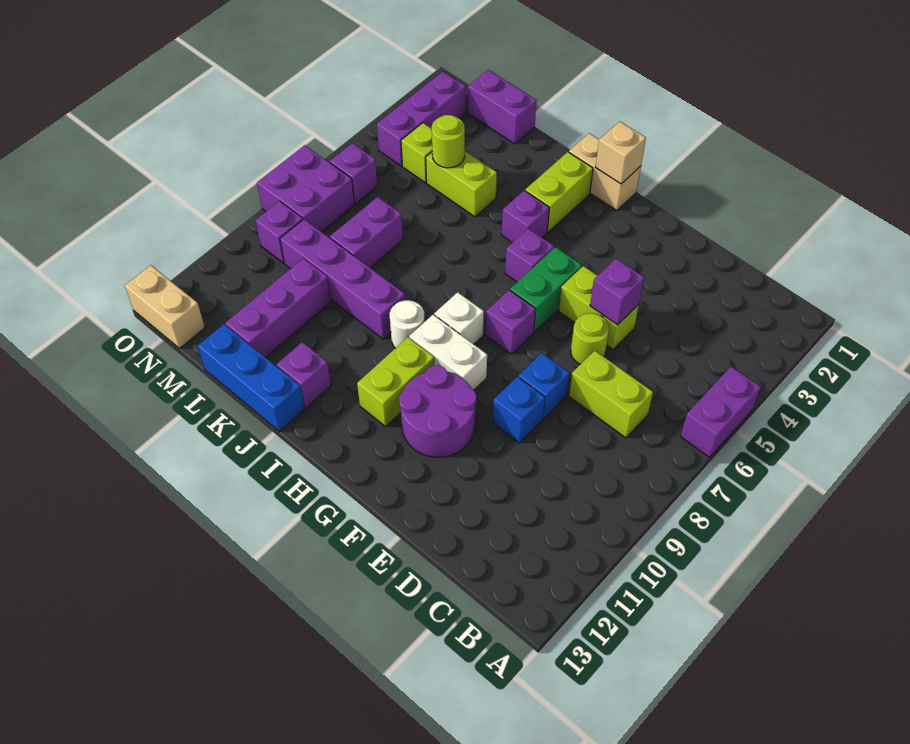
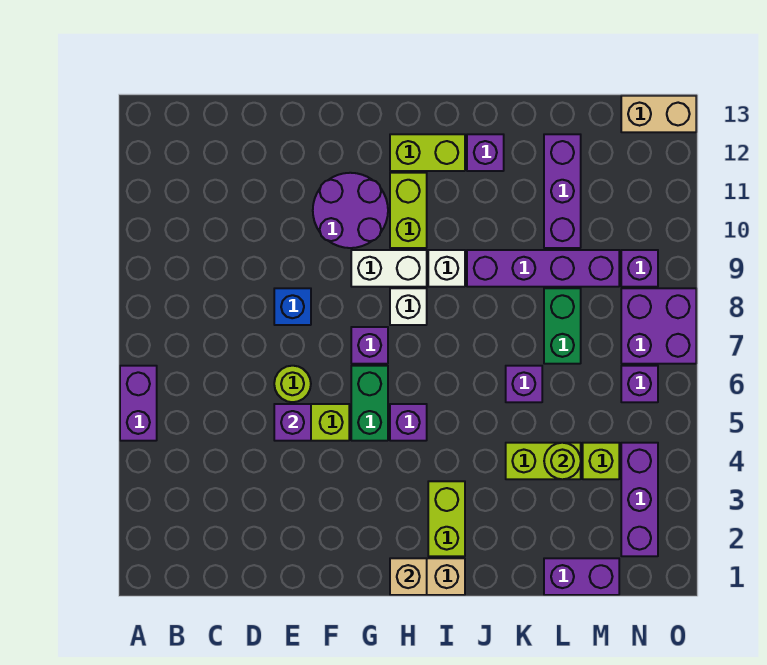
lime brick C7:D7 level 1 -> lime brick H12:I12 level 1
blue brick E9 level 1 -> none
purple brick I4 level 1 -> purple brick K6 level 1
white round brick I9 level 1 -> white brick I9 level 1
blue brick J13:L13 level 1 -> none
purple brick L7:L8 level 1 -> green brick L7:L8 level 1

